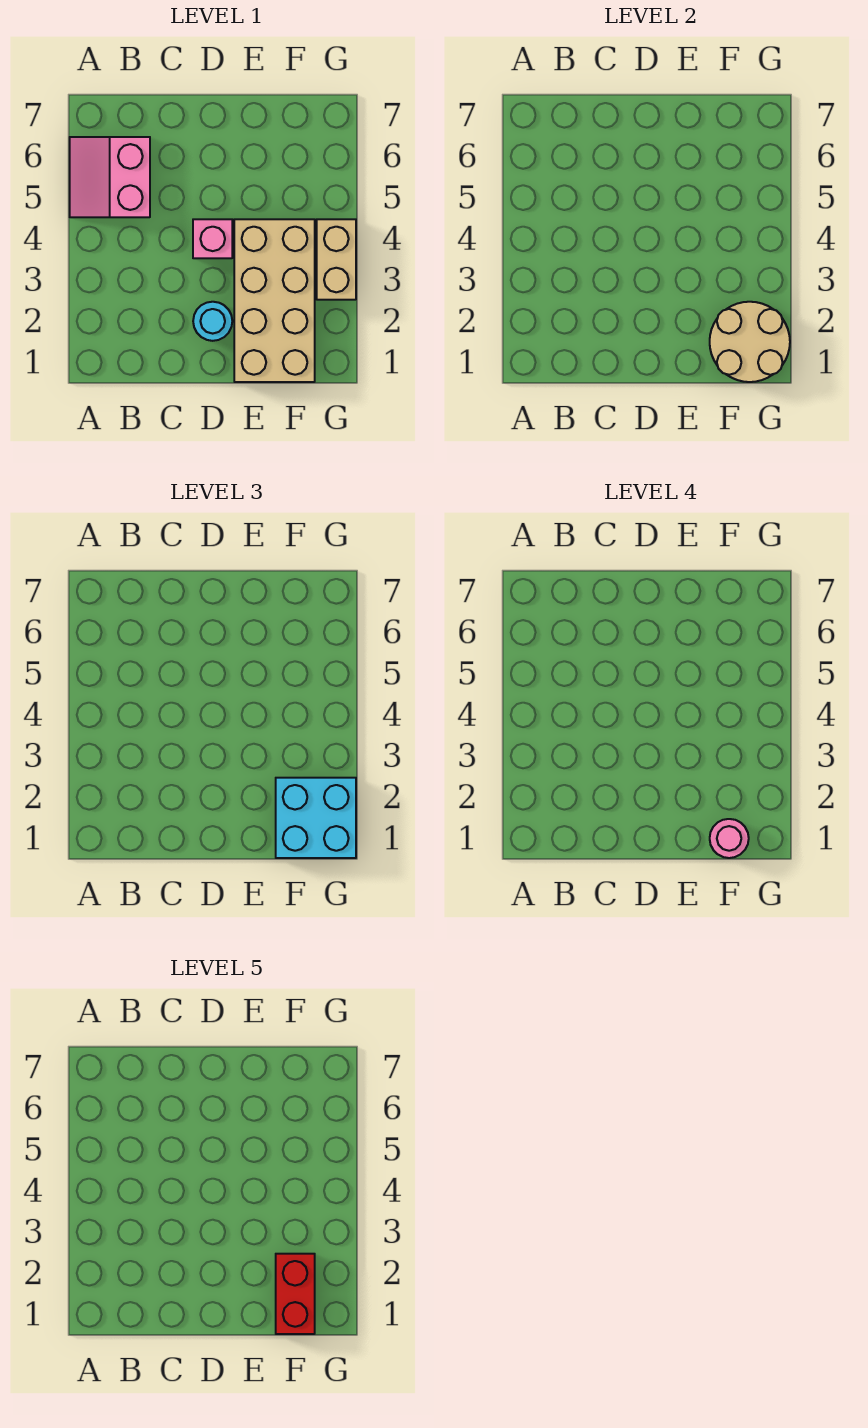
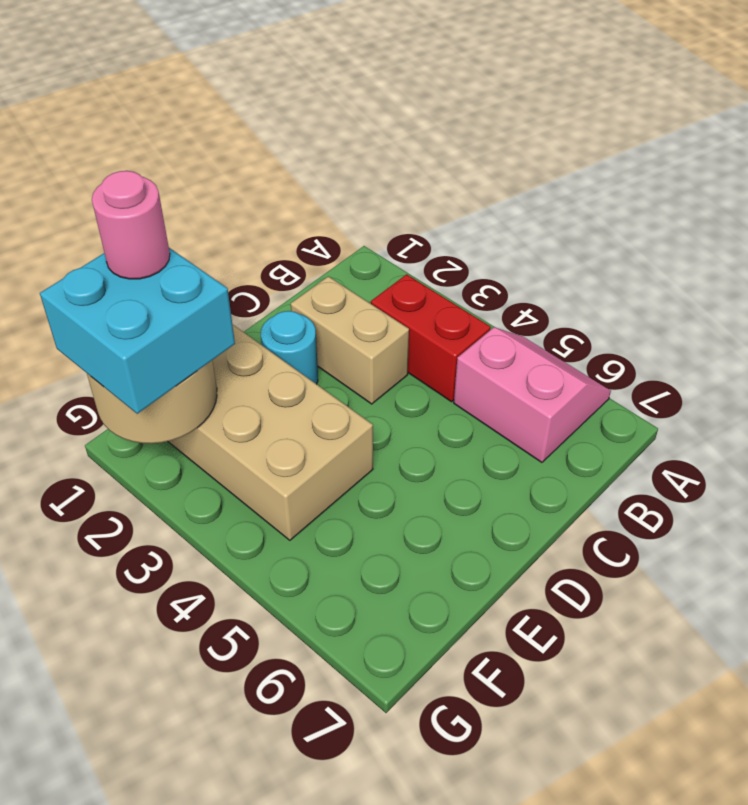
pink brick D4 level 1 -> none
red brick F1:F2 level 5 -> red brick B3:B4 level 1
tan brick G3:G4 level 1 -> tan brick C2:C3 level 1

